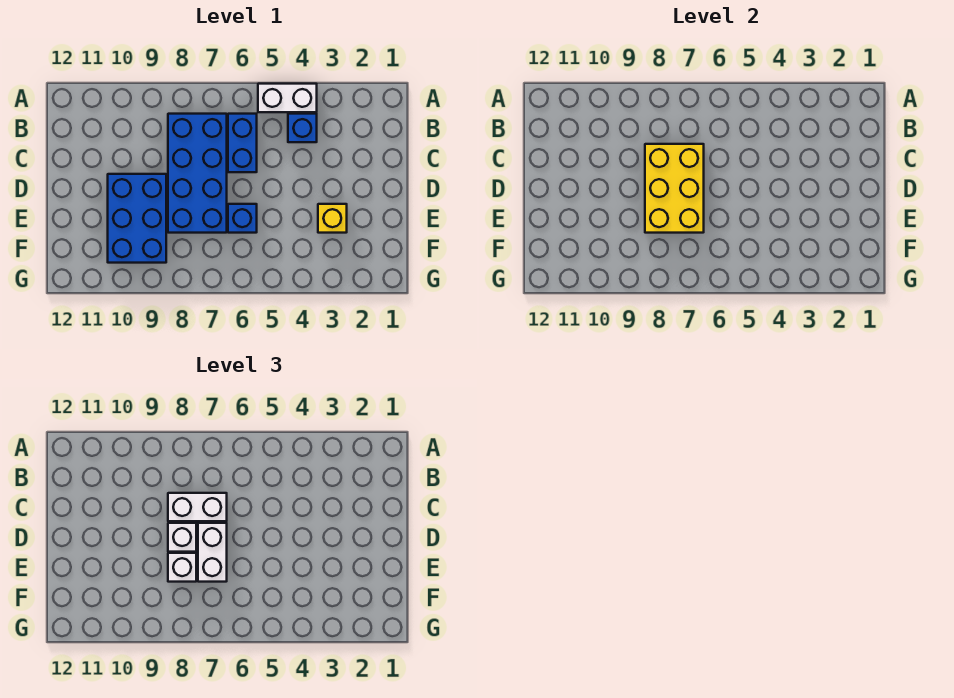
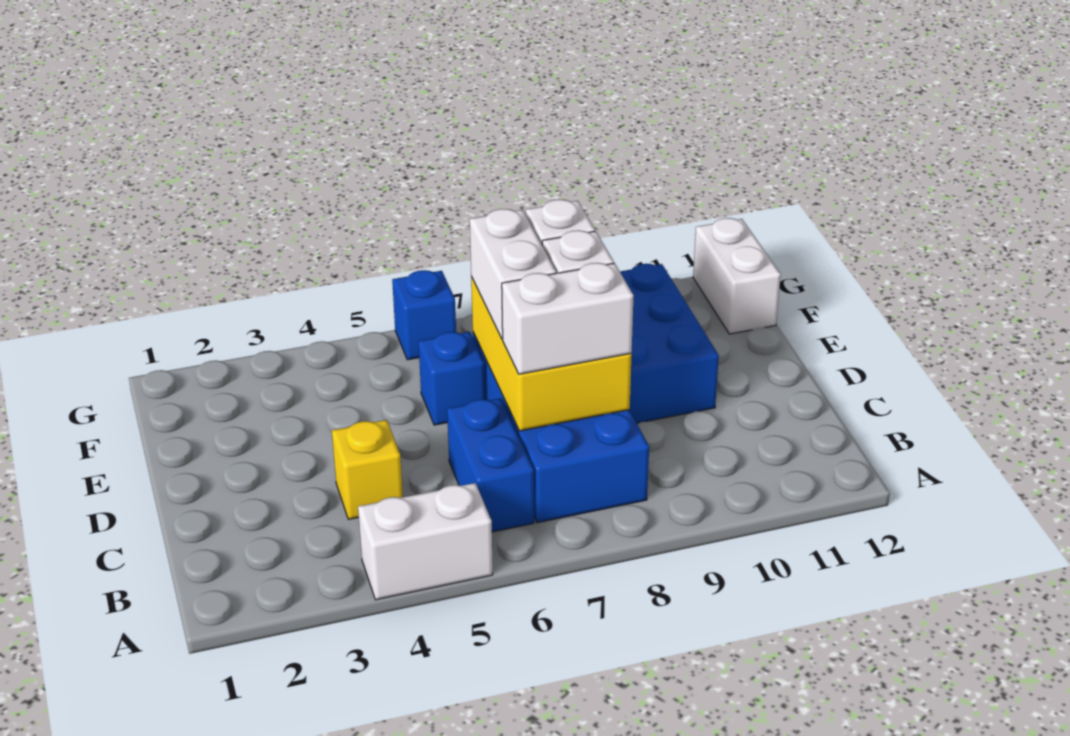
blue brick B4 level 1 -> blue brick G6 level 1
yellow brick E3 level 1 -> yellow brick C4 level 1
none -> white brick F12:G12 level 1

